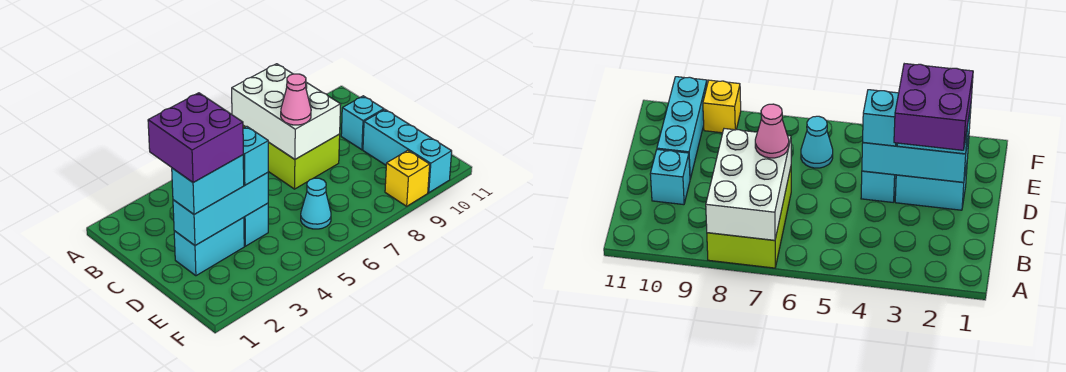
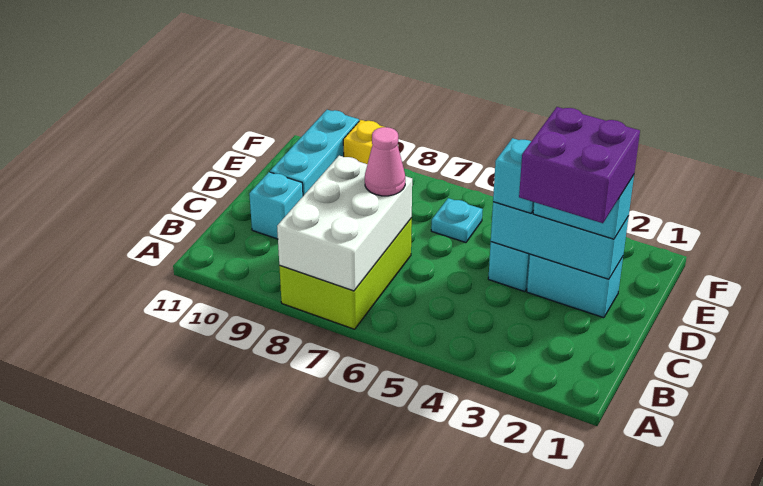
cyan cone E6 level 1 -> cyan plate E6 level 1

